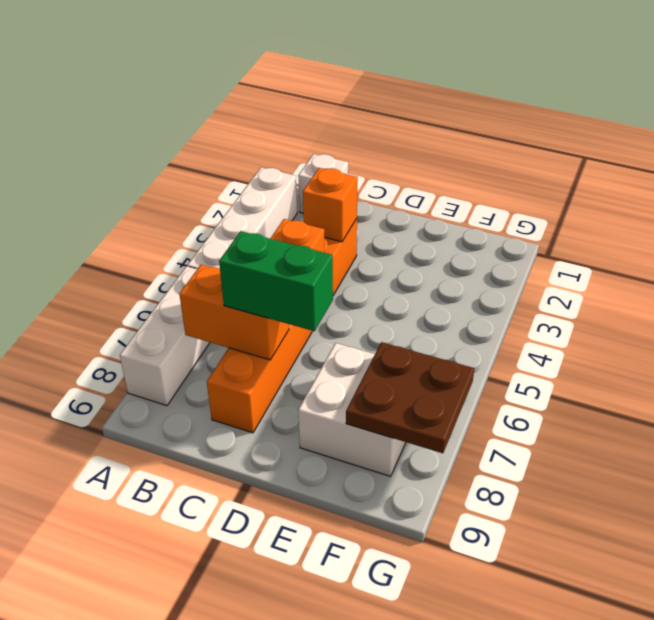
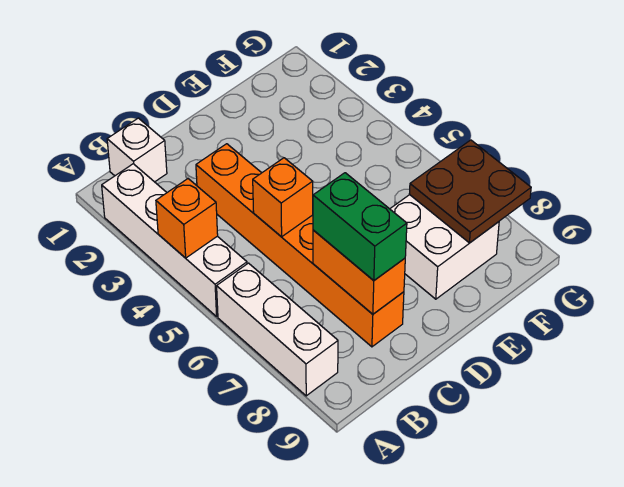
orange brick B7:C7 level 2 -> orange brick C7:C8 level 2
orange brick C3 level 2 -> orange brick A4 level 2
green brick C7:D7 level 3 -> green brick C7:C8 level 3

